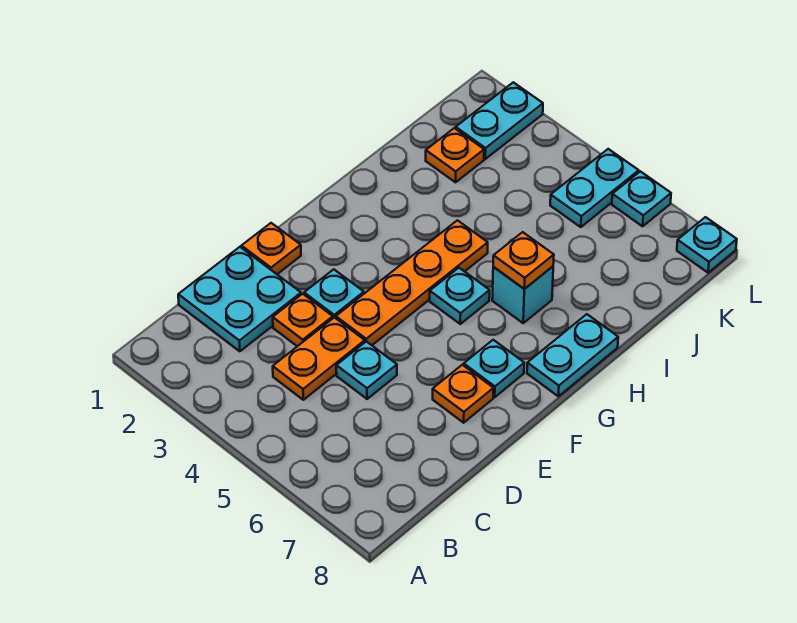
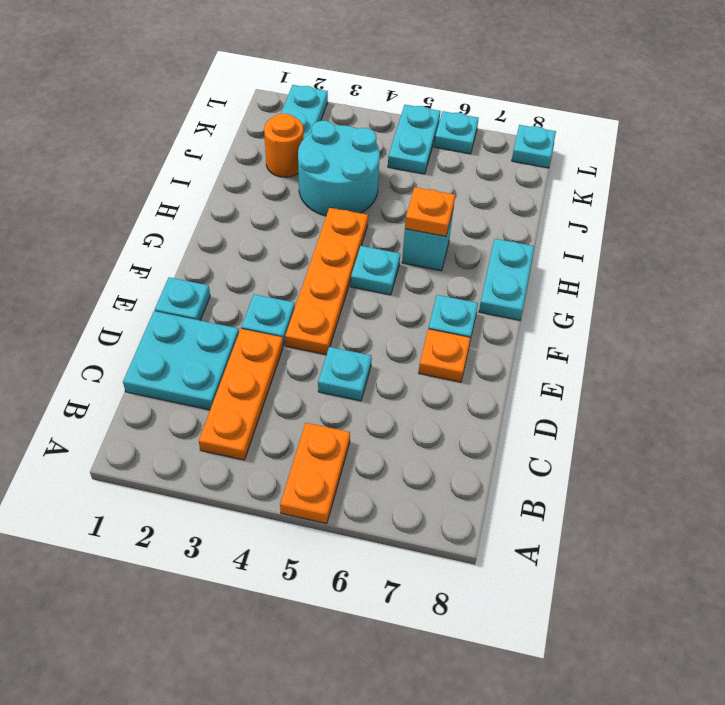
orange plate C4:D4 level 1 -> orange plate A5:B5 level 1
orange plate D3 level 1 -> orange plate B3:D3 level 1
orange plate E1 level 1 -> cyan plate E1 level 1
none -> cyan round brick I3:J4 level 1
orange plate J2 level 1 -> orange round brick J2 level 1

